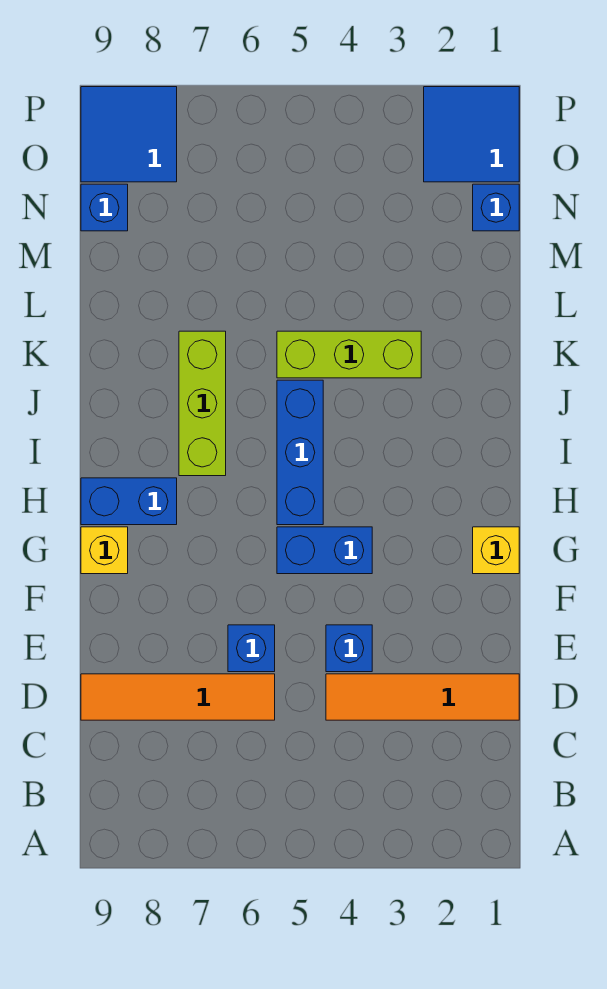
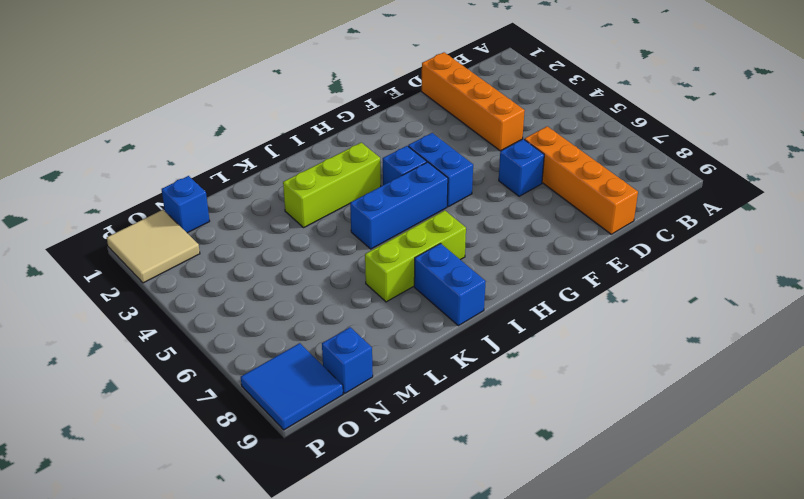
orange tile D1:D4 level 1 -> orange brick D1:D4 level 1
orange tile D6:D9 level 1 -> orange brick D6:D9 level 1
blue brick E4 level 1 -> blue brick H4 level 1
yellow brick G1 level 1 -> none
yellow brick G9 level 1 -> none
blue brick H8:H9 level 1 -> blue brick J8:J9 level 1
lime brick K3:K5 level 1 -> lime brick I3:K3 level 1
blue tile O1:P2 level 1 -> tan tile O1:P2 level 1

